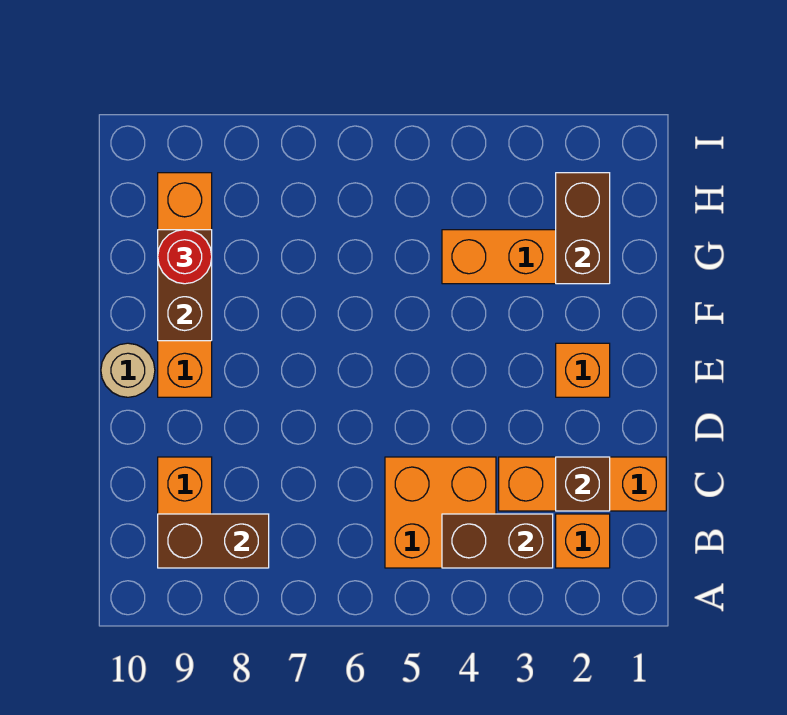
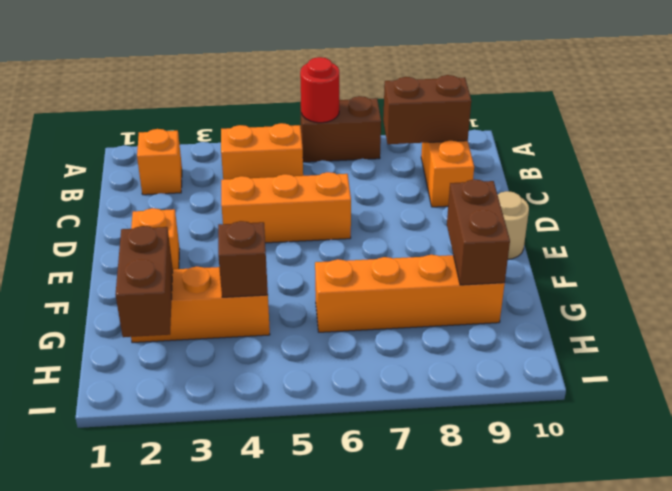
brown brick B3:B4 level 2 -> brown brick A6:A7 level 1
orange brick B4:C5 level 1 -> orange brick B4:B5 level 1
orange brick C1:C3 level 1 -> orange brick D4:D6 level 1
brown brick C2 level 2 -> brown brick G4 level 2
orange brick E9:H9 level 1 -> orange brick G6:G9 level 1
red round brick G9 level 3 -> red round brick A6 level 2

